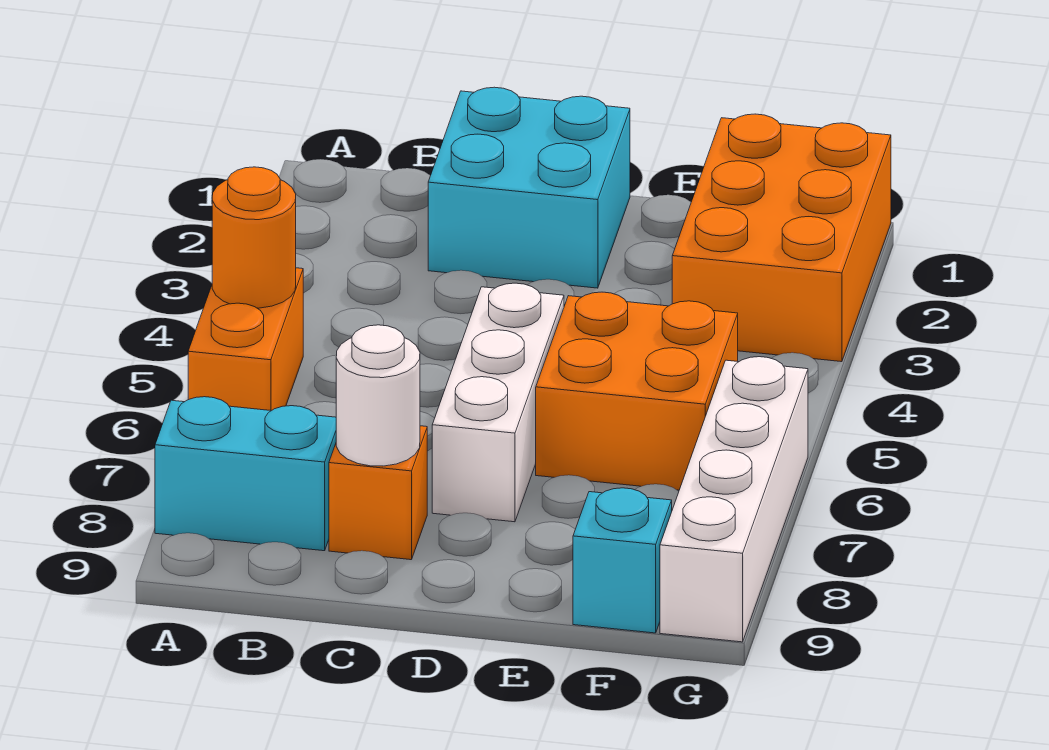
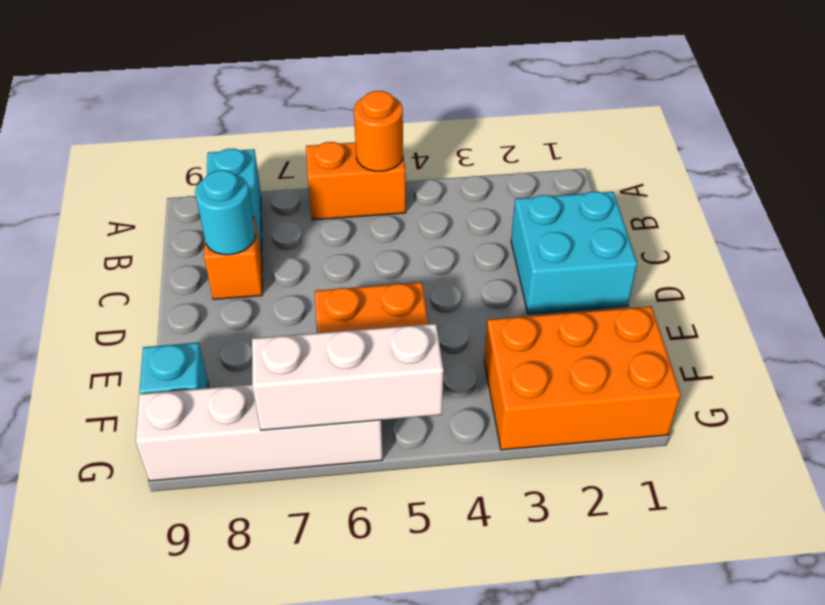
white round brick C8 level 2 -> cyan round brick C8 level 2
white brick D5:D7 level 1 -> white brick G5:G7 level 2

